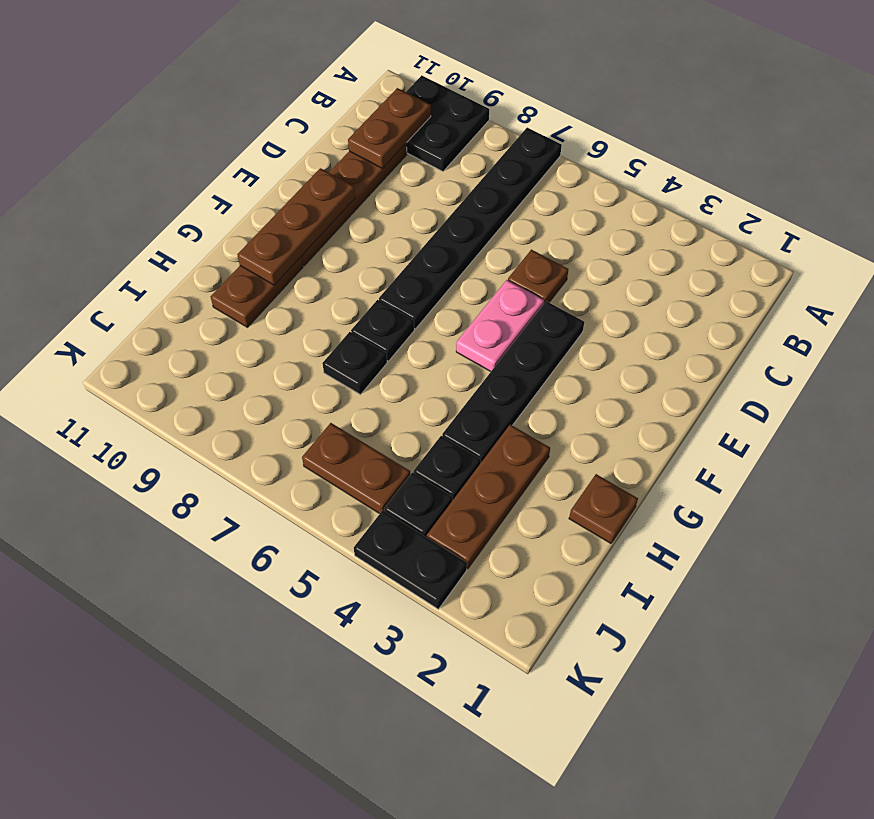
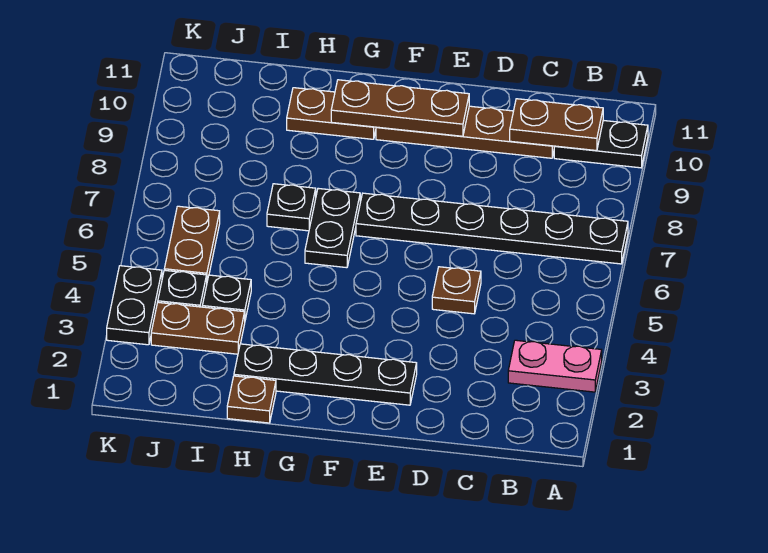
black plate A9:B10 level 1 -> black plate A10:B10 level 1
black plate E4:H4 level 1 -> black plate E2:H2 level 1
pink plate E5:F5 level 1 -> pink plate A3:B3 level 1
black plate G7 level 1 -> black plate G6:G7 level 1
brown plate H3:J3 level 1 -> brown plate I3:J3 level 1

